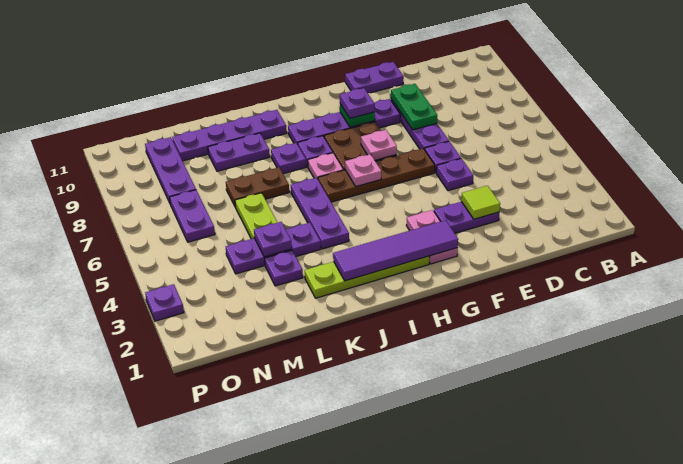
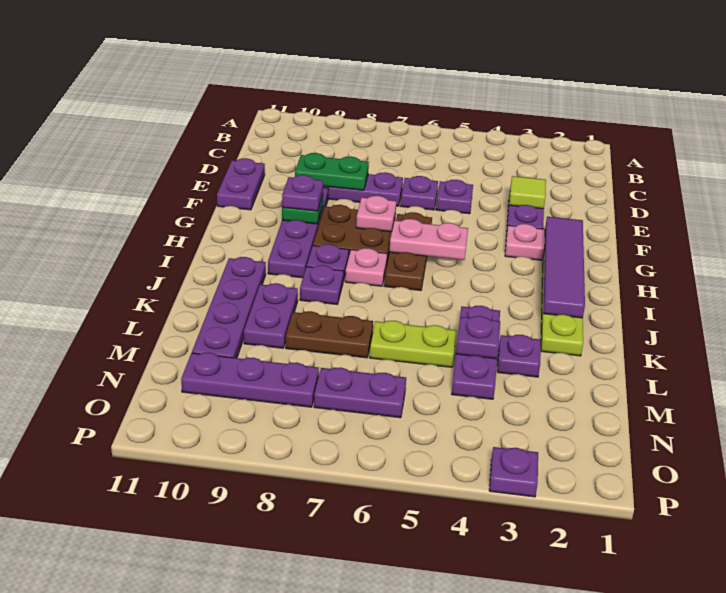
brown plate F6:I6 level 1 -> brown plate G6:I6 level 1
pink plate H6 level 2 -> pink plate H5:H6 level 2
purple plate J4:J6 level 1 -> none
brown plate K7:L7 level 1 -> brown plate L7:L8 level 1

